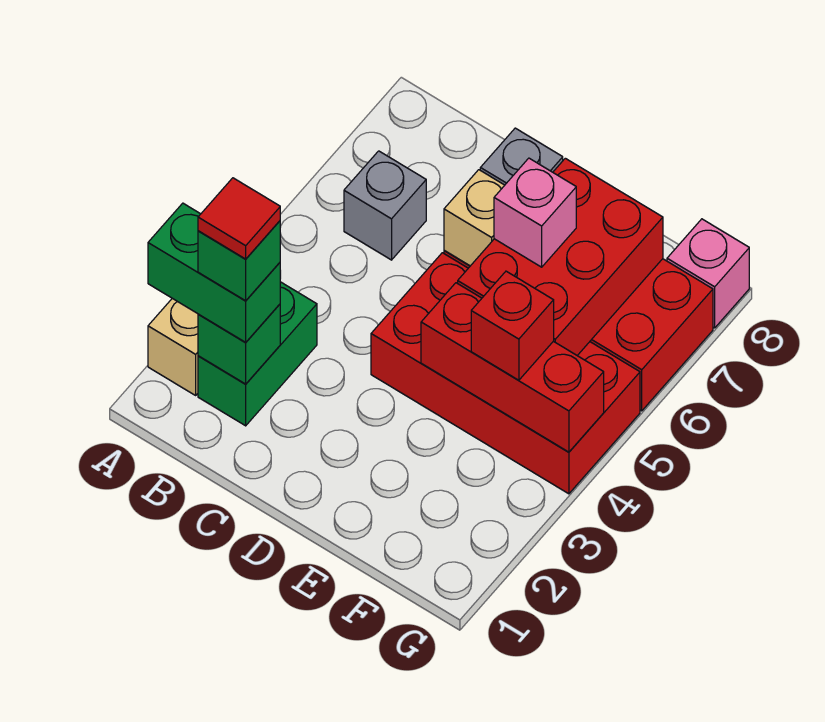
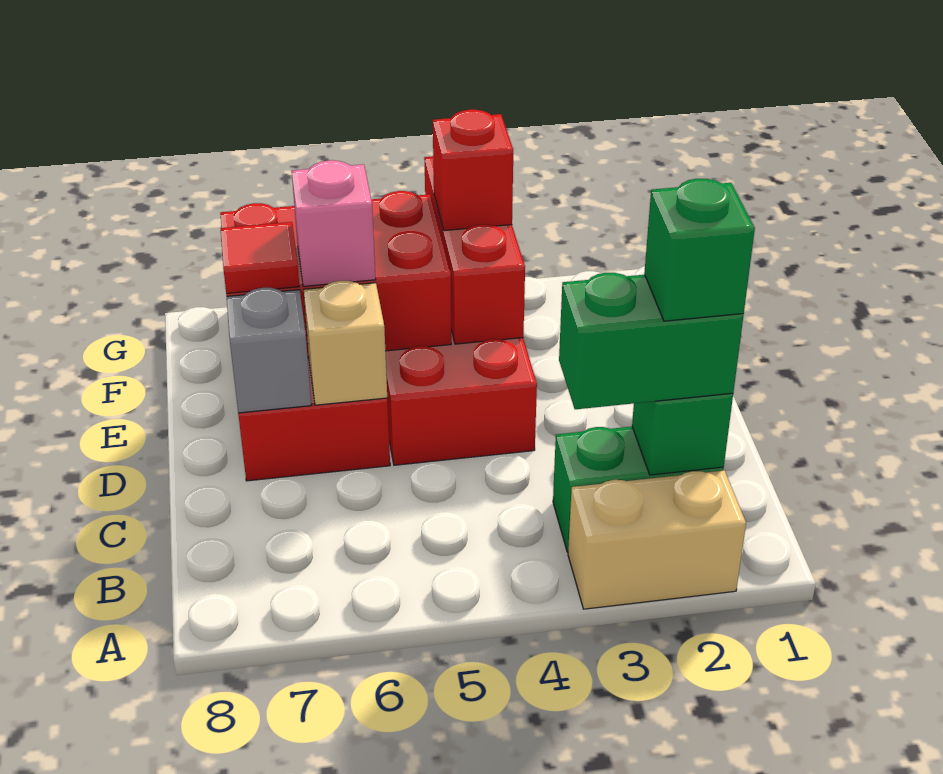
green brick A2:B2 level 3 -> green brick B2:B3 level 3
red tile B2 level 5 -> red tile E7 level 3
grey brick B6 level 1 -> none
pink brick G8 level 1 -> none

